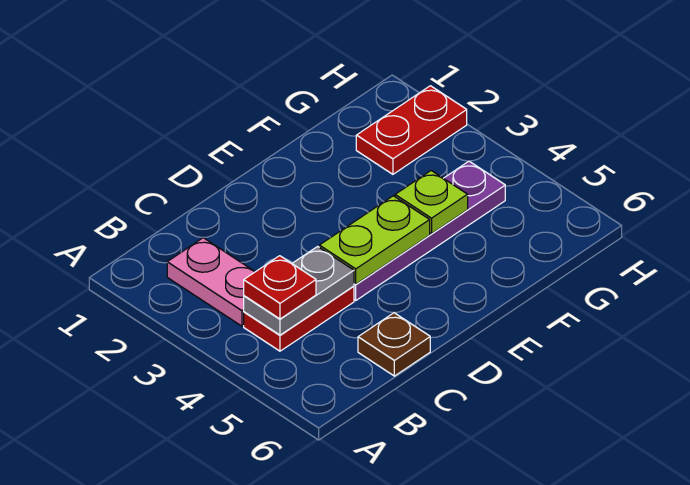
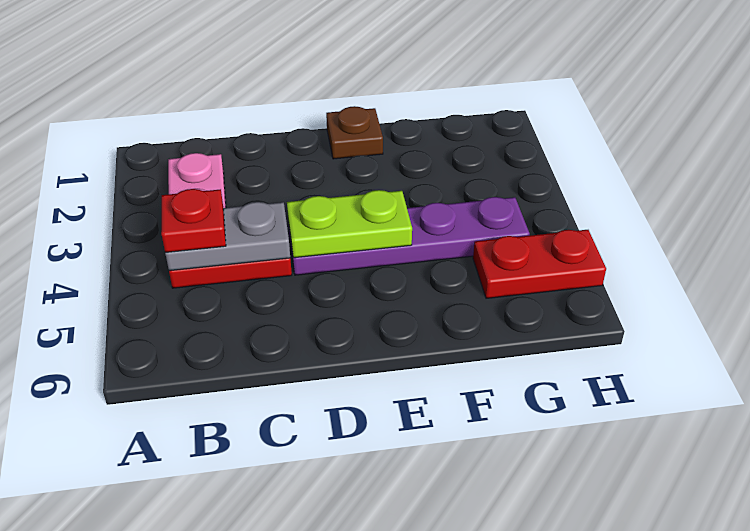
brown plate C6 level 1 -> brown plate E1 level 1
lime plate F4 level 2 -> none
red plate G2:H2 level 1 -> red plate G5:H5 level 1

